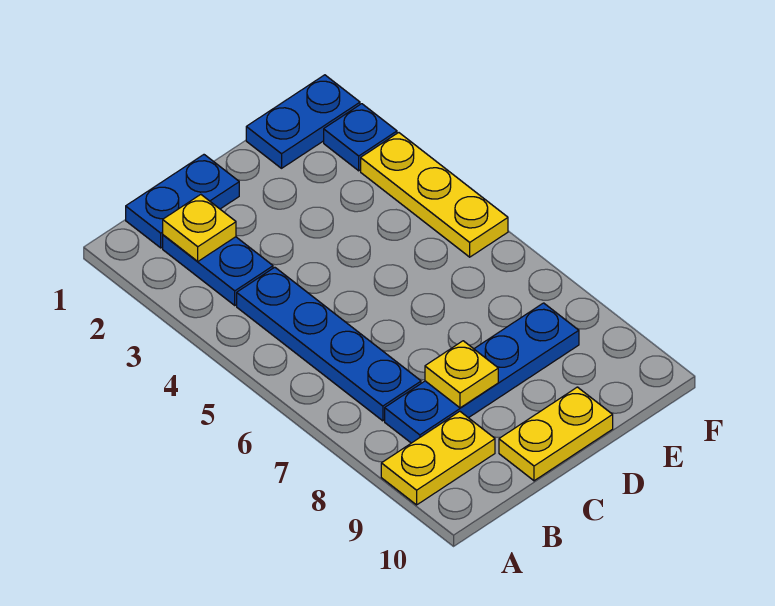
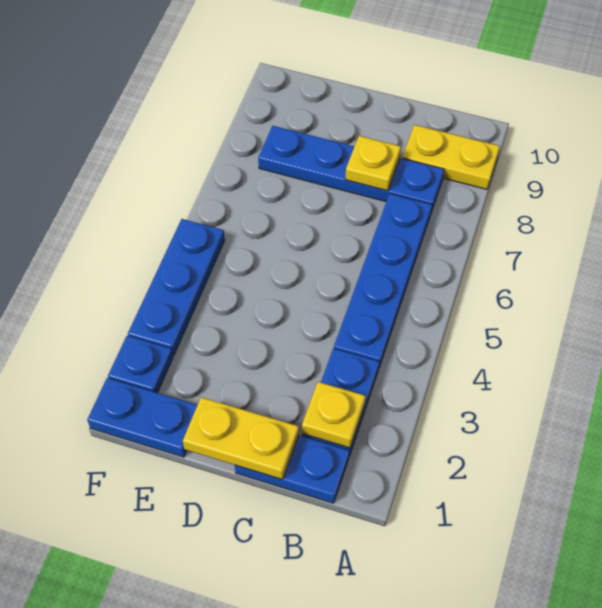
yellow plate C10:D10 level 1 -> yellow plate C1:D1 level 2
yellow plate F3:F5 level 1 -> blue plate F3:F5 level 1

